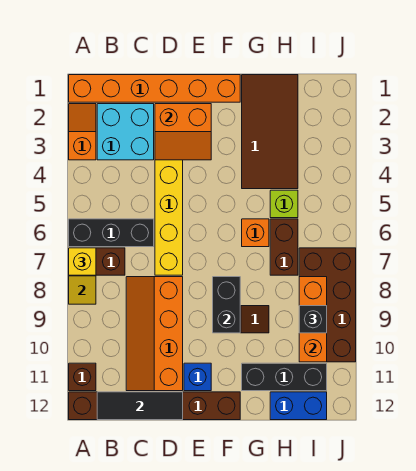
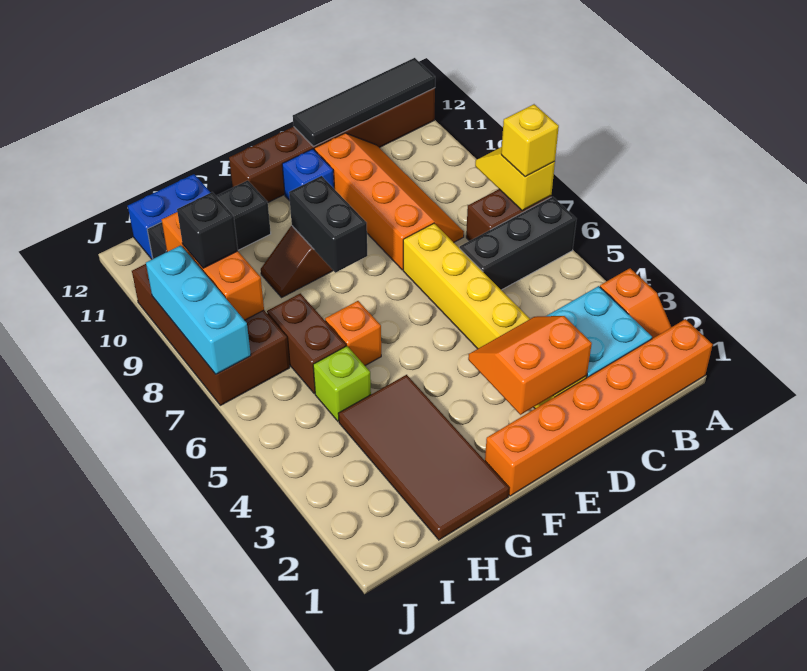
brown brick A11 level 1 -> none
black tile B12:D12 level 2 -> black tile A12:D12 level 2
none -> cyan brick J7:J9 level 2

